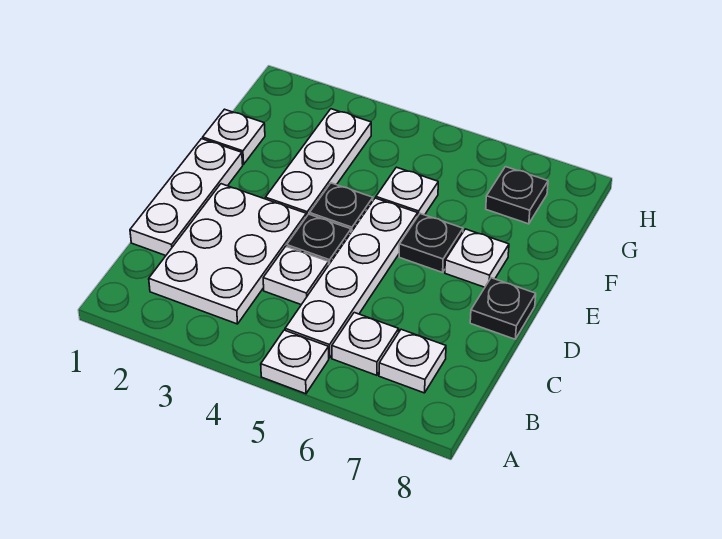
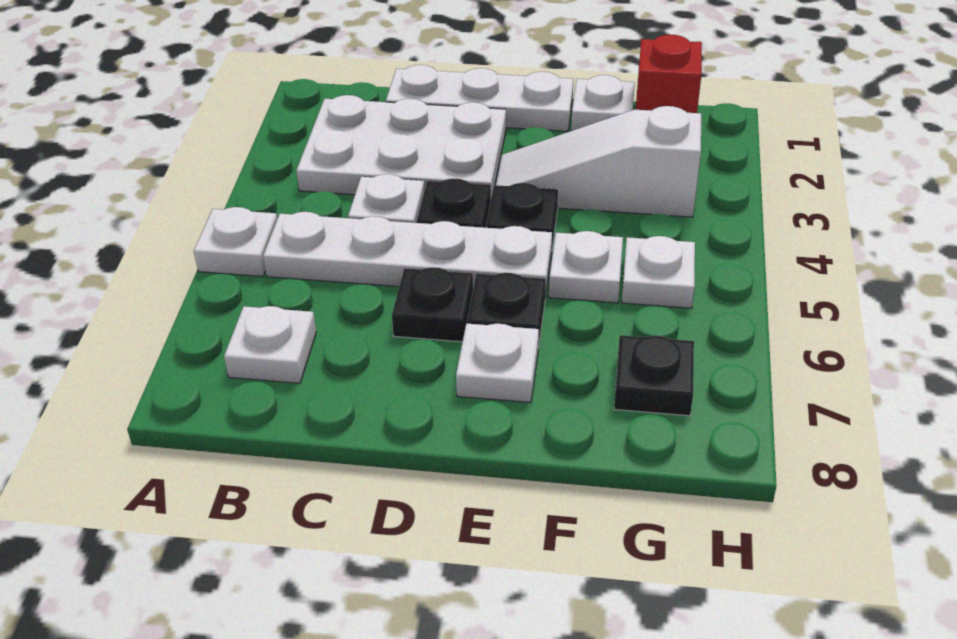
white plate B6 level 1 -> white plate G5 level 1
black plate D8 level 1 -> black plate D6 level 1
white plate E3:G3 level 1 -> white slope E3:G3 level 1 top G
none -> red brick G1 level 1

